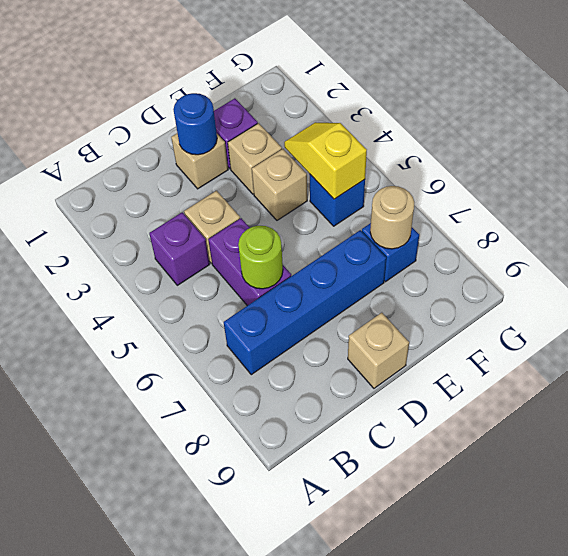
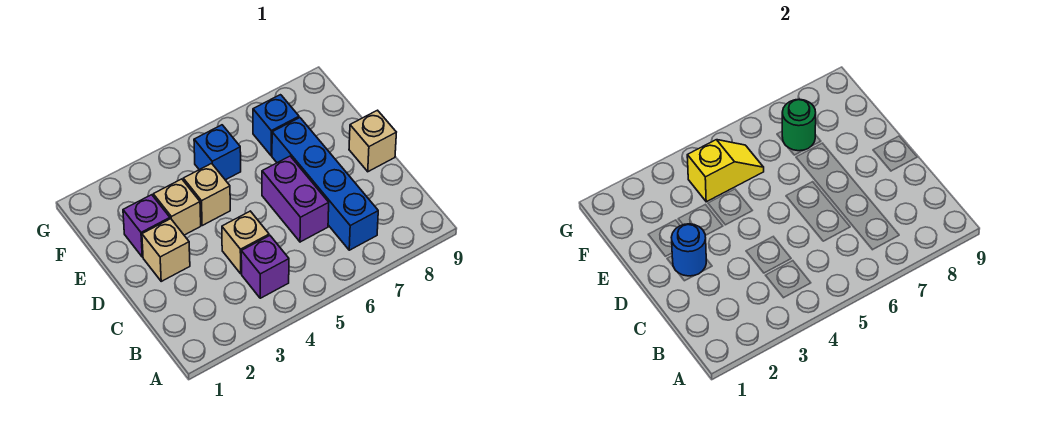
purple brick C5:C6 level 1 -> purple brick C6:D6 level 1
lime round brick C6 level 2 -> none
yellow slope F4:F5 level 2 top 5 -> yellow slope F4:F5 level 2 top 4
tan round brick F7 level 2 -> green round brick F7 level 2

